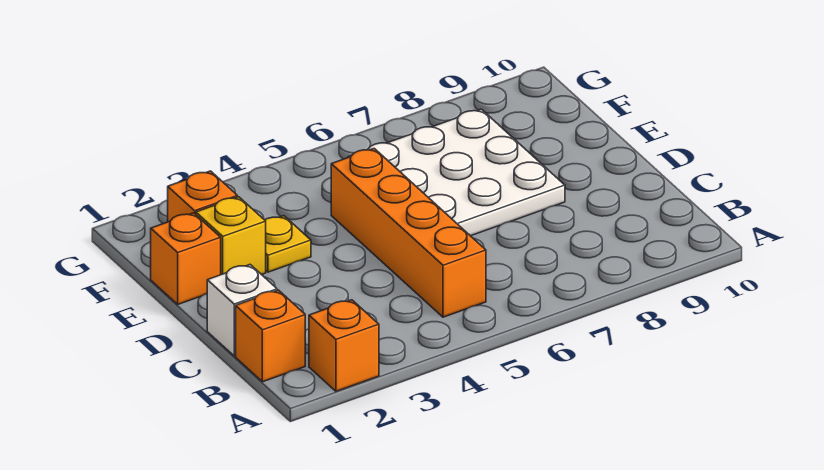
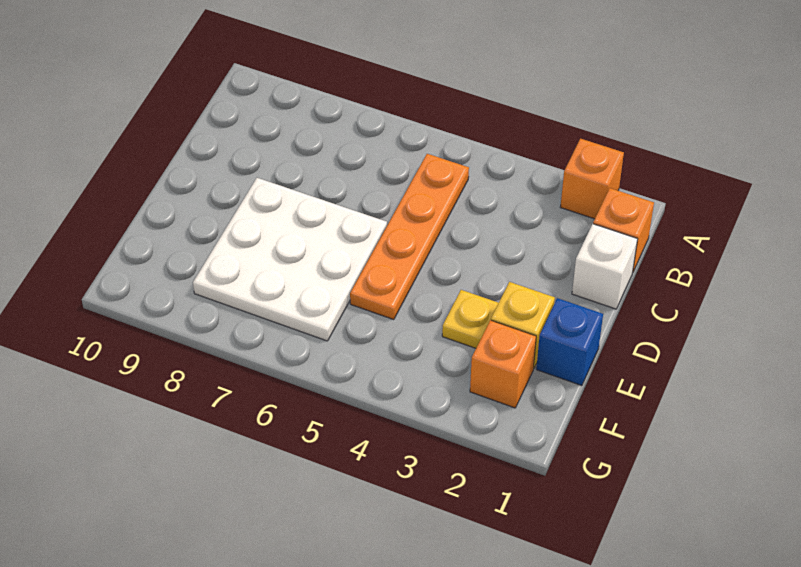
orange brick B5:E5 level 1 -> orange plate B5:E5 level 1
orange brick E1 level 1 -> blue brick E1 level 1

